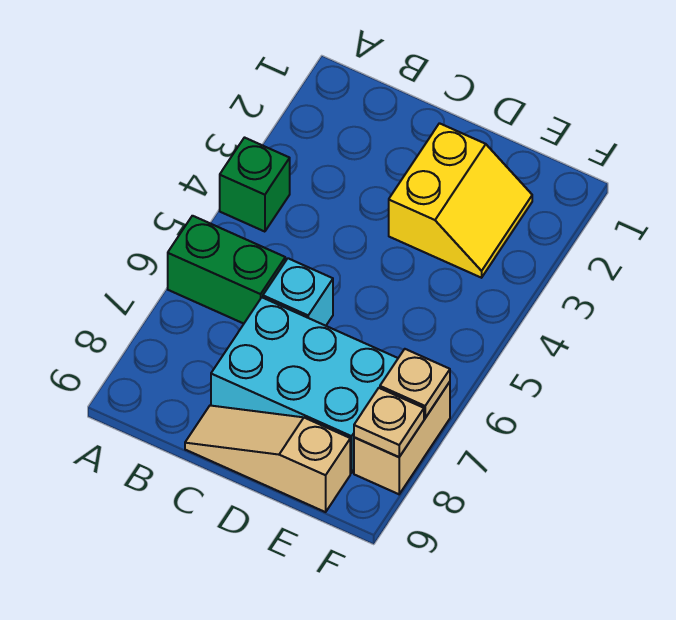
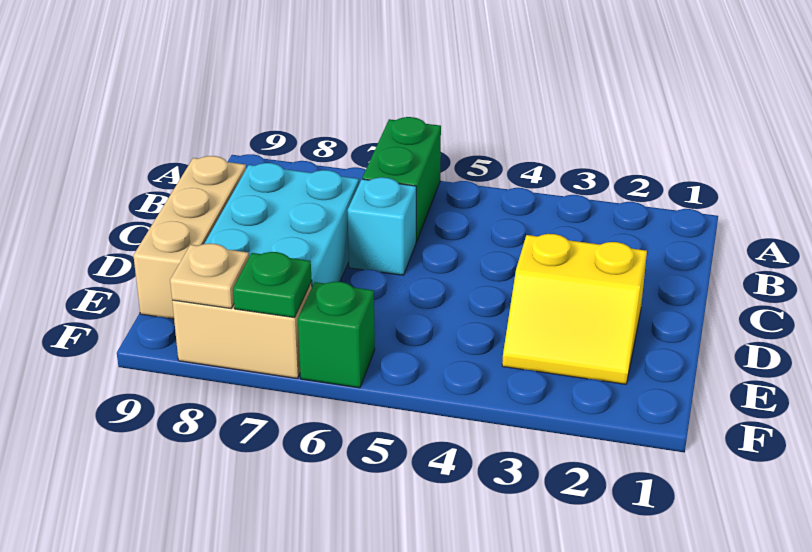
green brick A4 level 1 -> green brick F6 level 1
tan slope C9:E9 level 1 top E -> tan brick C9:E9 level 1
tan plate F7 level 2 -> green plate F7 level 2

